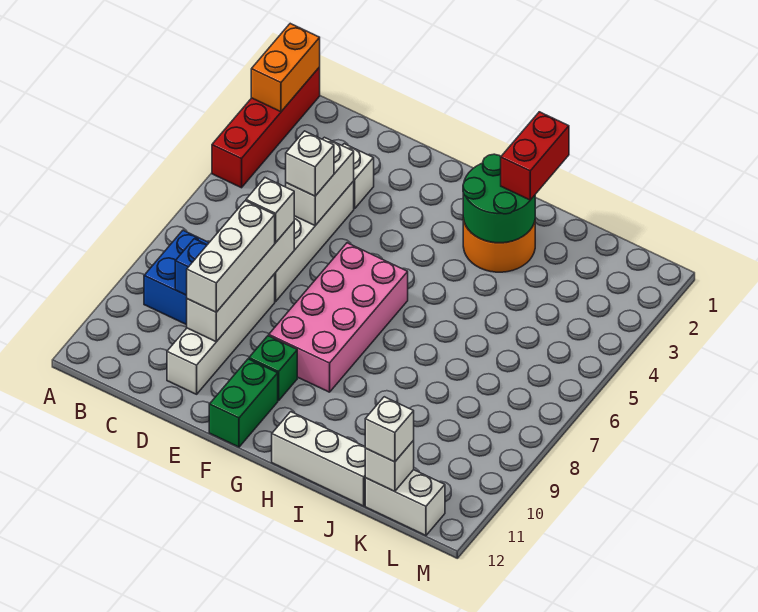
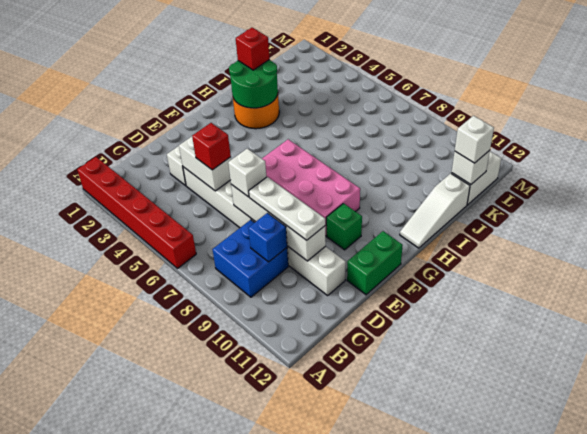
red brick A1:A4 level 1 -> red brick A1:A6 level 1
orange brick A1:A2 level 2 -> none
white brick D5 level 3 -> red brick D5 level 3
white brick D8:D10 level 3 -> white plate D8:D10 level 3
green brick F11:F12 level 1 -> green brick E12:F12 level 1
white brick H12:J12 level 1 -> white slope H12:J12 level 1 top J
red brick I1:I2 level 3 -> red brick I2 level 3

